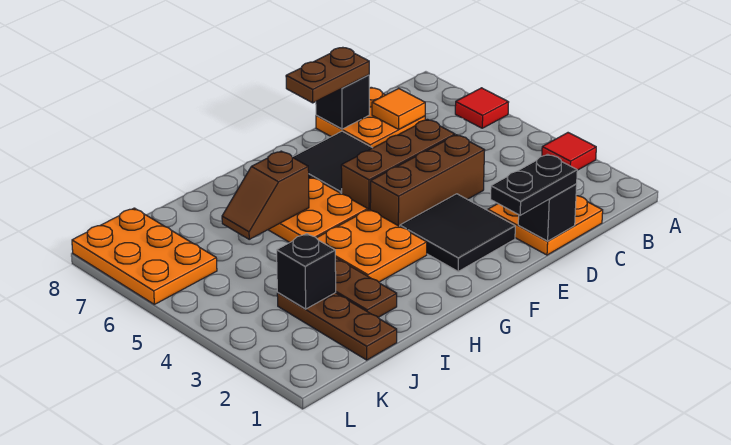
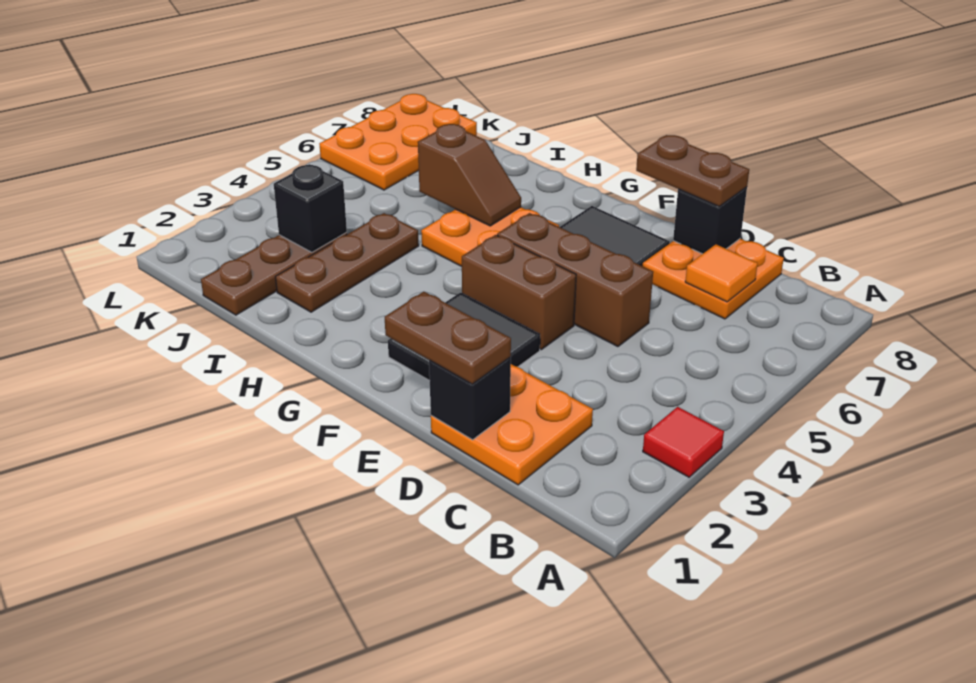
red tile A6 level 1 -> none
black plate D1:E1 level 3 -> brown plate D1:E1 level 3
brown brick D4:F4 level 1 -> brown brick E4:F4 level 1
orange plate G3:H4 level 1 -> none
brown slope H6:I6 level 2 top H -> brown slope H6:I6 level 2 top I

